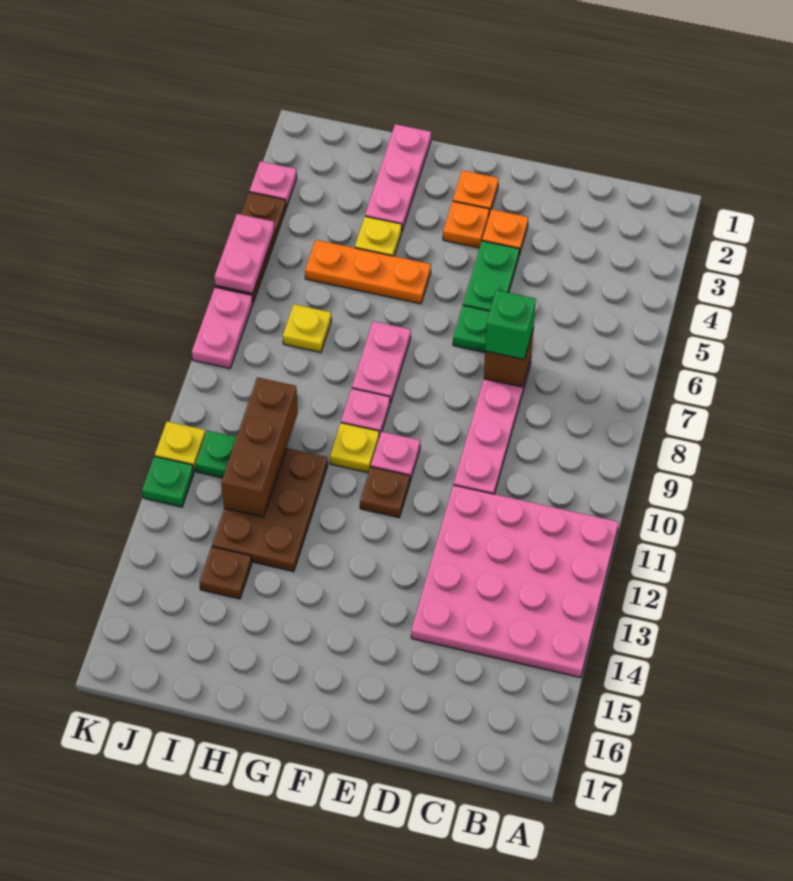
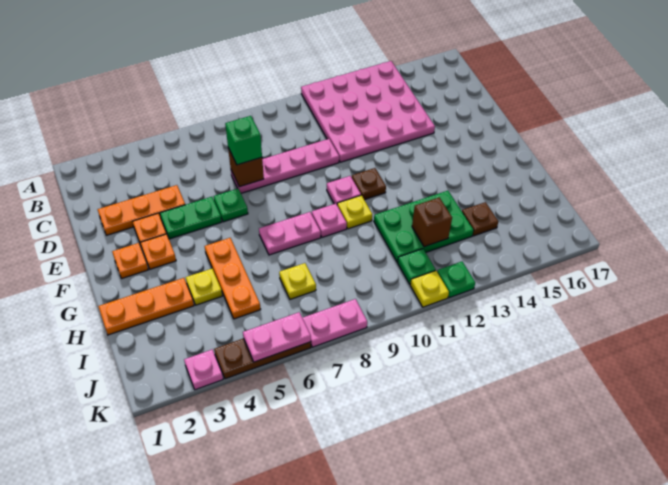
none -> orange plate D2:D4 level 1
pink plate H1:H3 level 1 -> orange plate H1:H3 level 1
brown plate H11:I13 level 1 -> green plate H11:I13 level 1
brown brick I10:I12 level 2 -> brown brick I12 level 2

